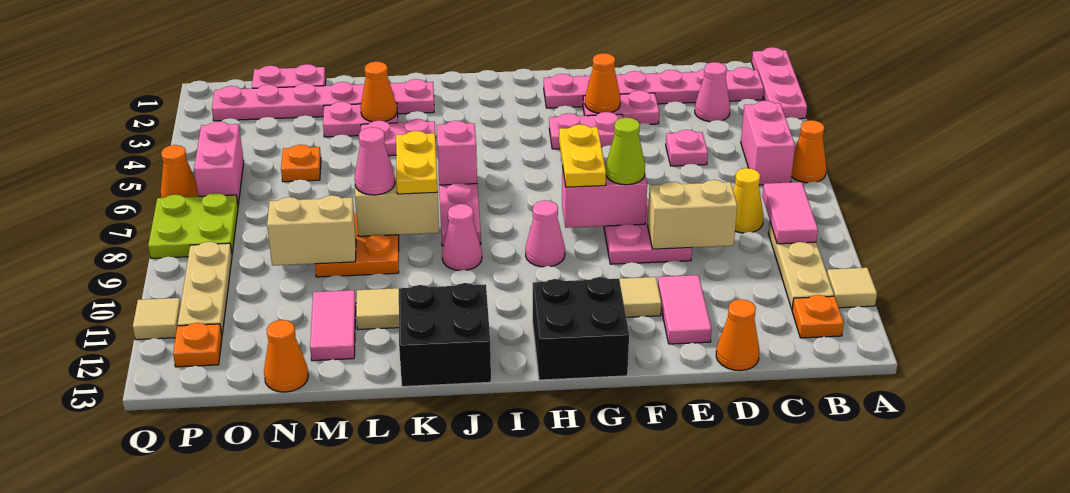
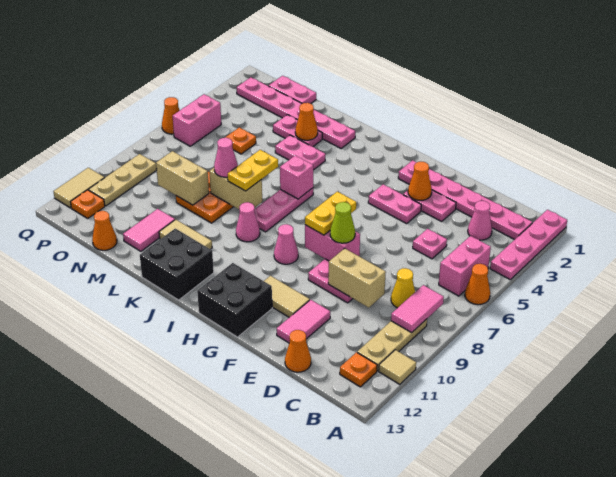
pink plate A1:A3 level 1 -> pink plate A1:A4 level 1
lime plate P7:Q8 level 1 -> none
tan tile Q11 level 1 -> tan tile Q11:Q12 level 1

